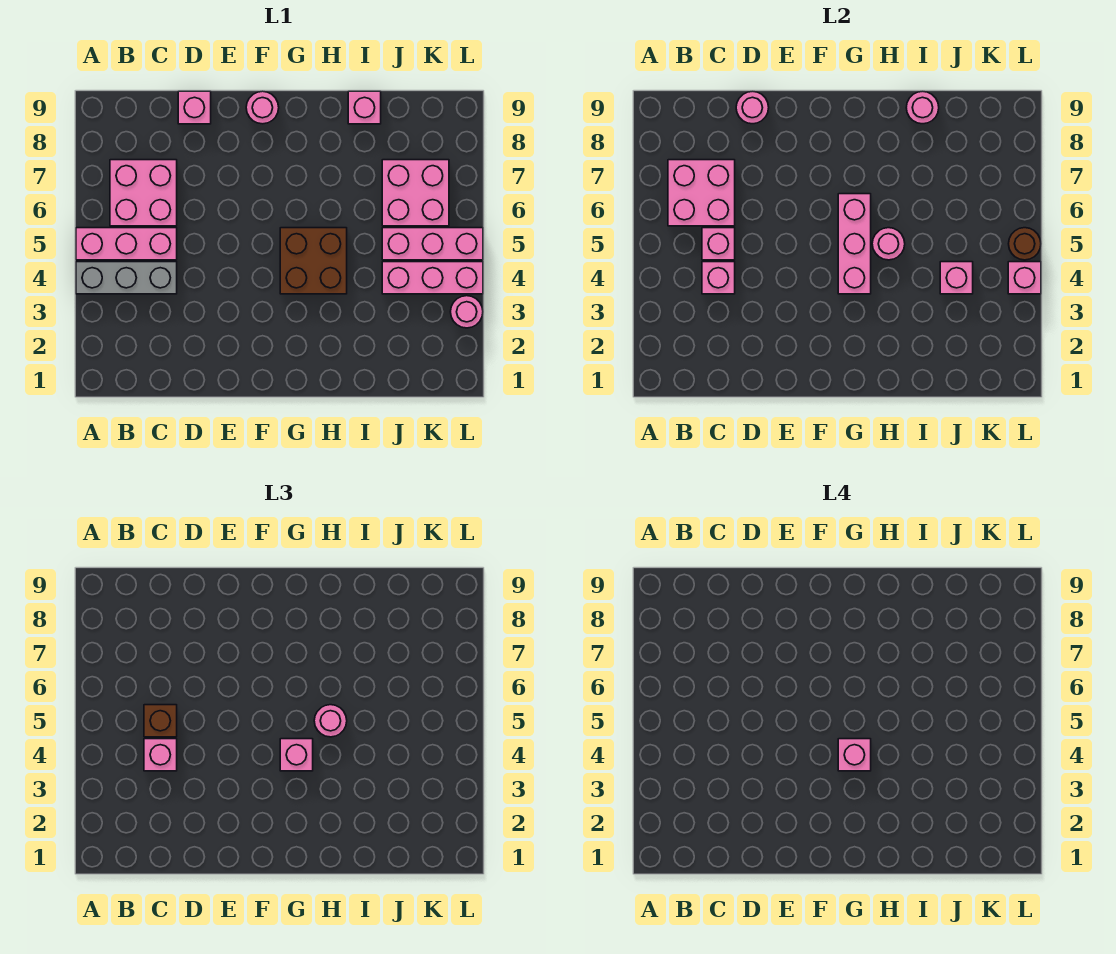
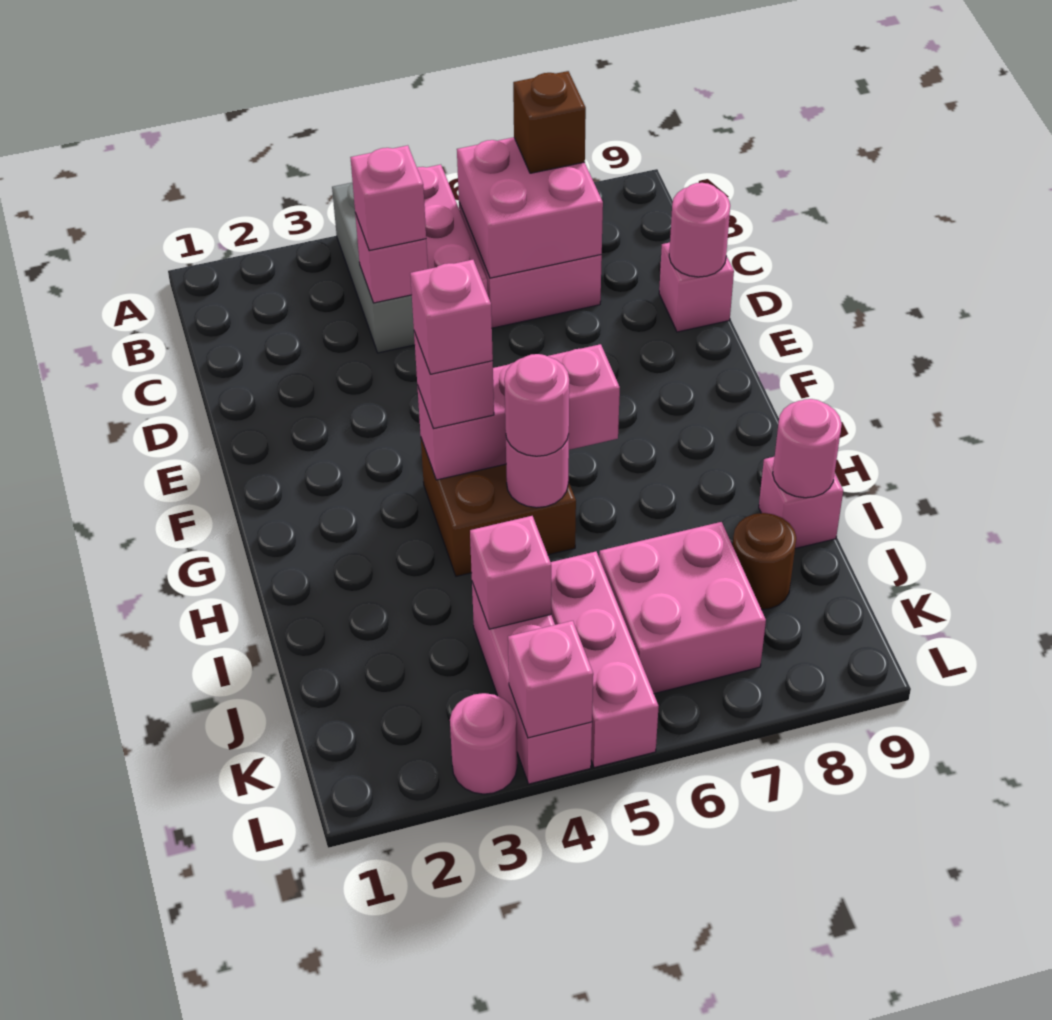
pink brick C5 level 2 -> none
brown brick C5 level 3 -> brown brick B7 level 3
pink round brick F9 level 1 -> none
brown round brick L5 level 2 -> brown round brick J8 level 1

